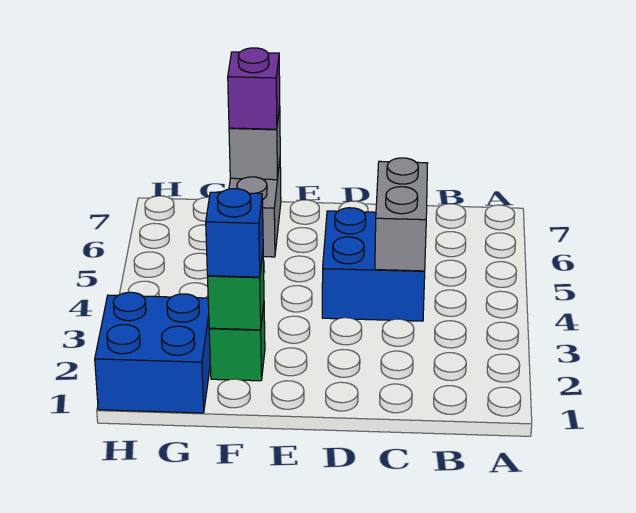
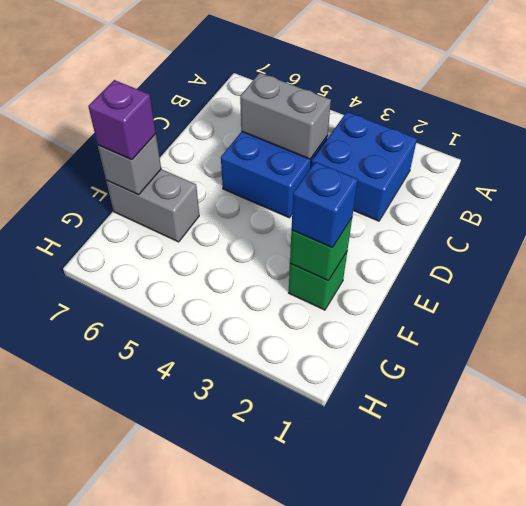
blue brick G1:H2 level 1 -> blue brick B2:C3 level 1

